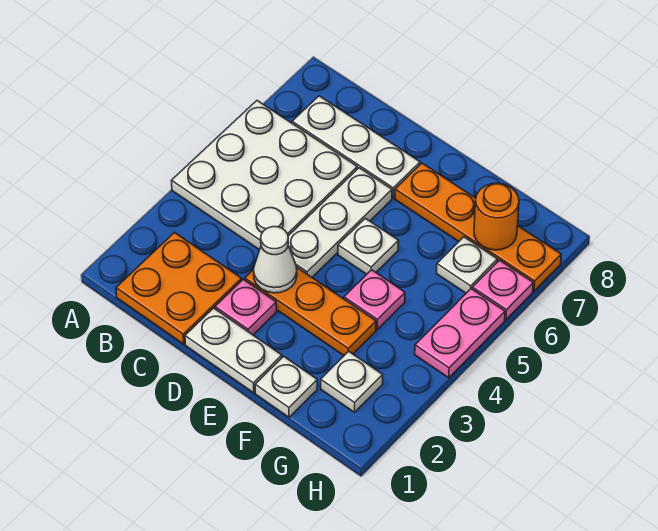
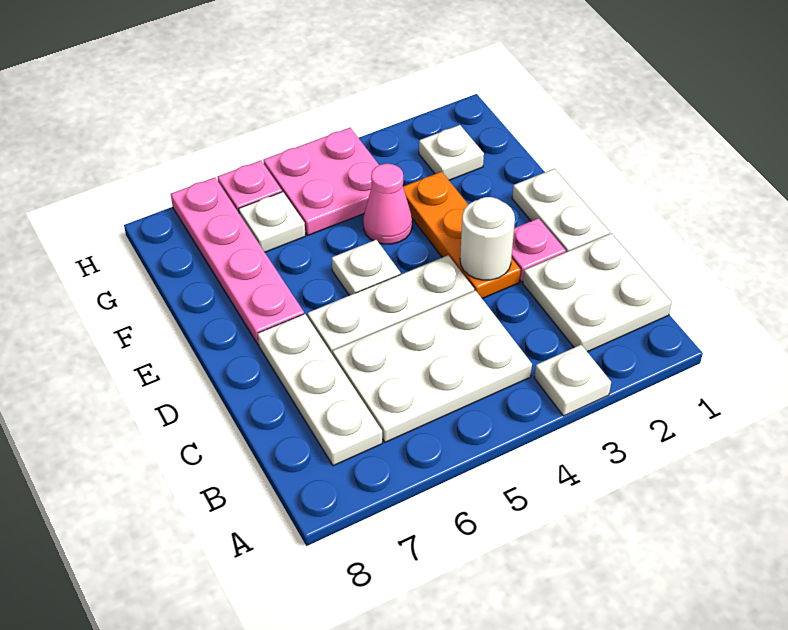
white plate A4:C6 level 1 -> white plate B4:C6 level 1
orange plate B1:C2 level 1 -> white plate B1:C2 level 1
white cone D3 level 2 -> white round brick D3 level 2
orange plate E7:H7 level 1 -> pink plate E7:H7 level 1
white plate F1 level 1 -> white plate A3 level 1
pink plate F4 level 1 -> pink cone F4 level 1
orange round brick G7 level 2 -> none
pink plate H4:H5 level 1 -> pink plate G4:H5 level 1

